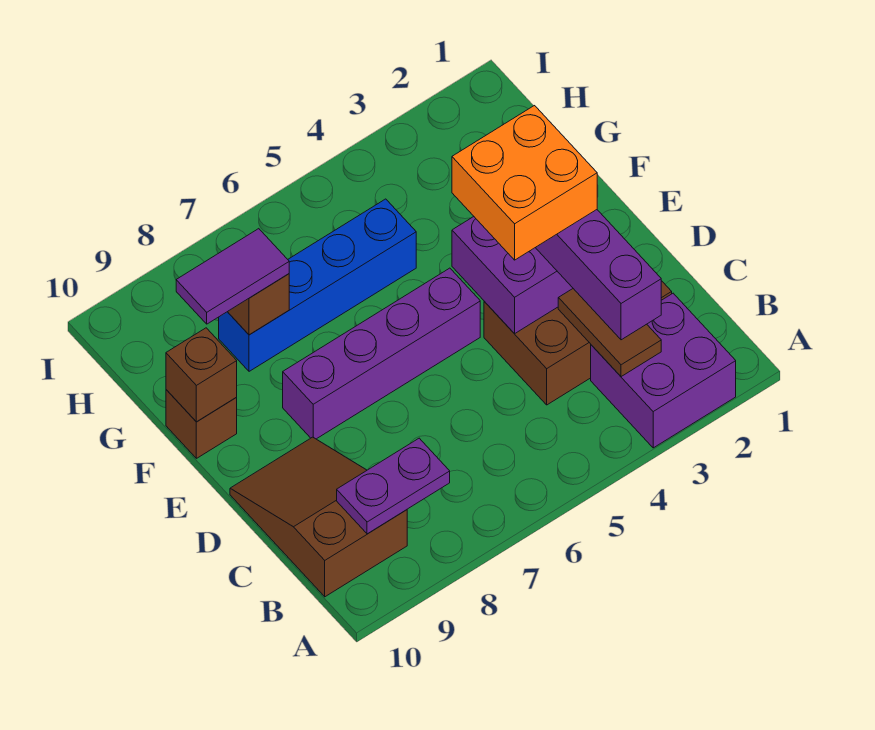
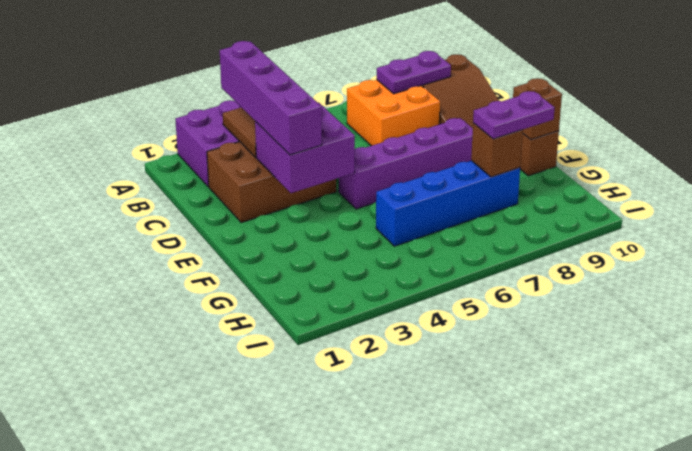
orange brick D3:E4 level 4 -> orange brick B7:C8 level 1
purple tile G8:G9 level 3 -> purple plate G8:G9 level 3

